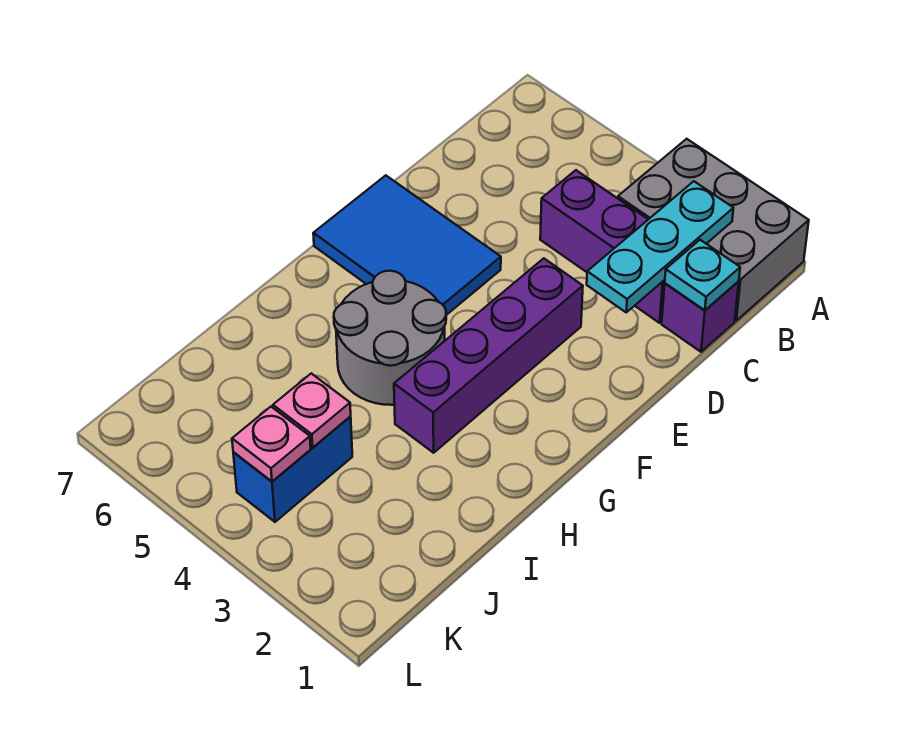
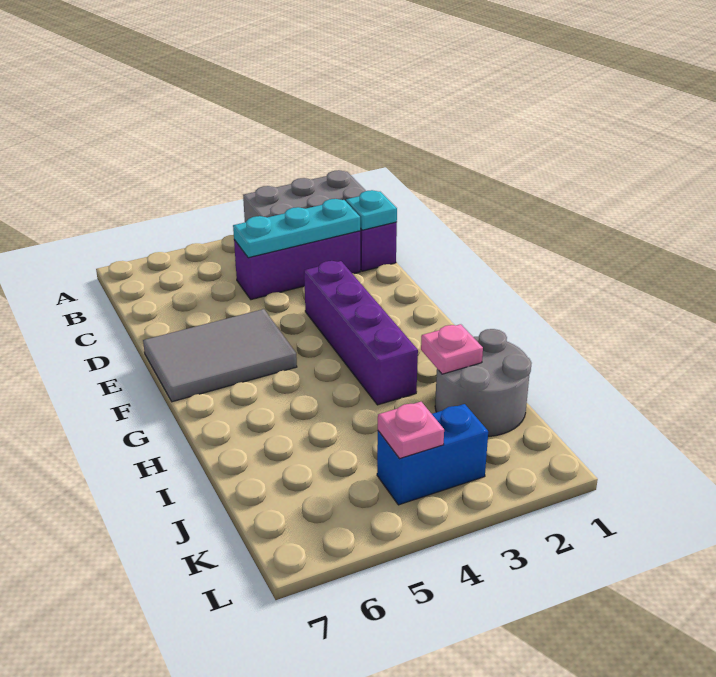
cyan plate B2:D2 level 2 -> cyan plate C2:C4 level 2
blue tile E5:F7 level 1 -> grey tile E5:F7 level 1
grey round brick G4:H5 level 1 -> grey round brick I1:J2 level 1
blue brick J4:K4 level 1 -> blue brick K3:K4 level 1
pink plate J4 level 2 -> pink plate I2 level 2

